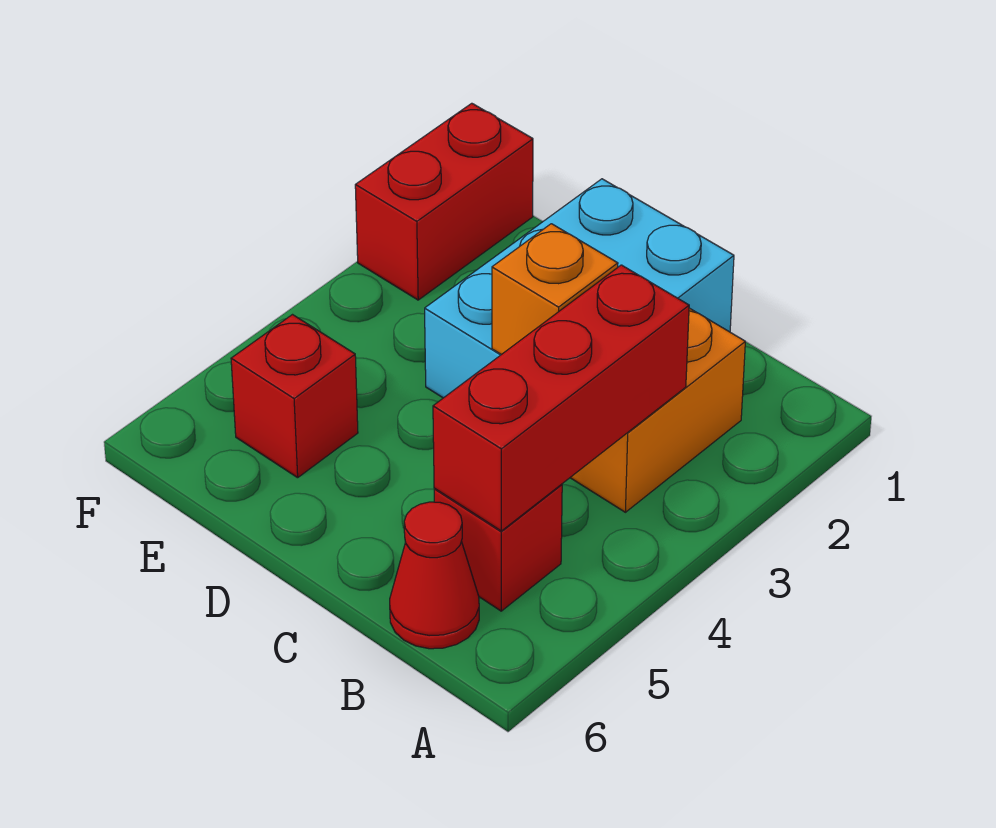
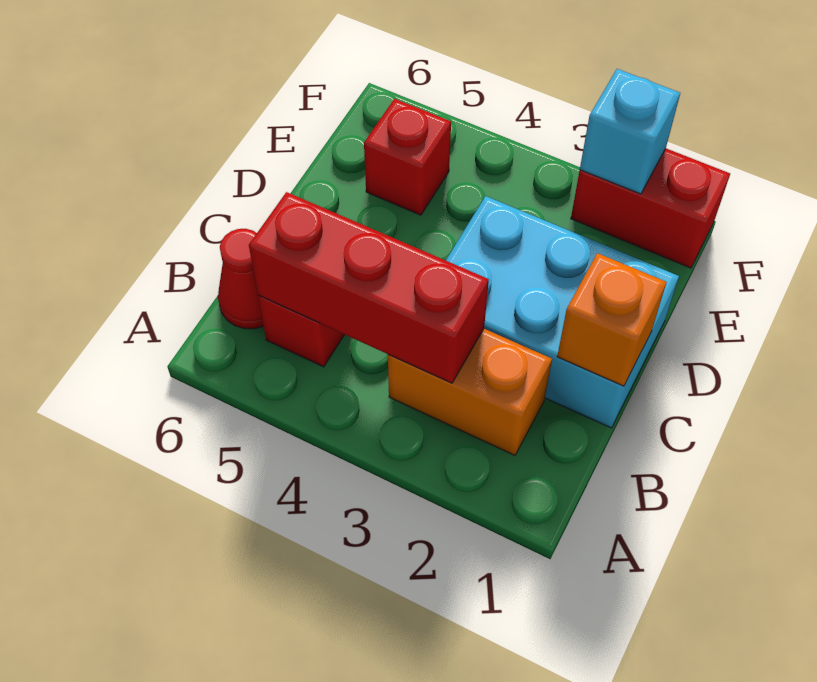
orange brick C3 level 2 -> orange brick C1 level 2
none -> cyan brick F2 level 2

